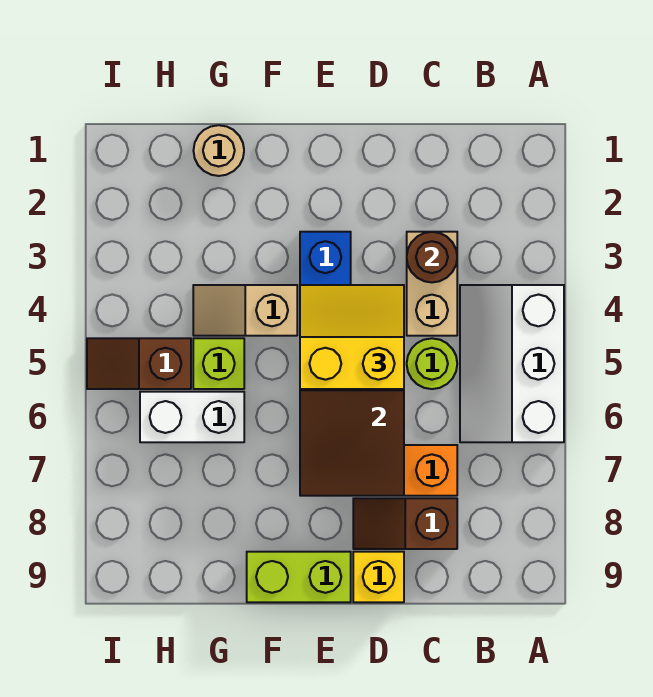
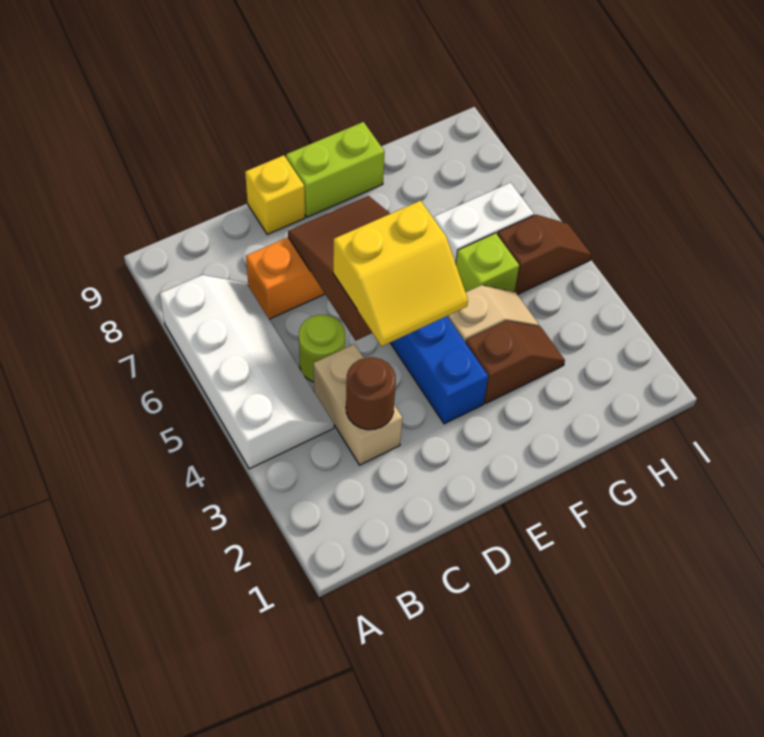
white slope A4:B6 level 1 top A -> white slope A4:B7 level 1 top A
brown slope C8:D8 level 1 top C -> brown slope F3:G3 level 1 top F
tan round brick G1 level 1 -> none

